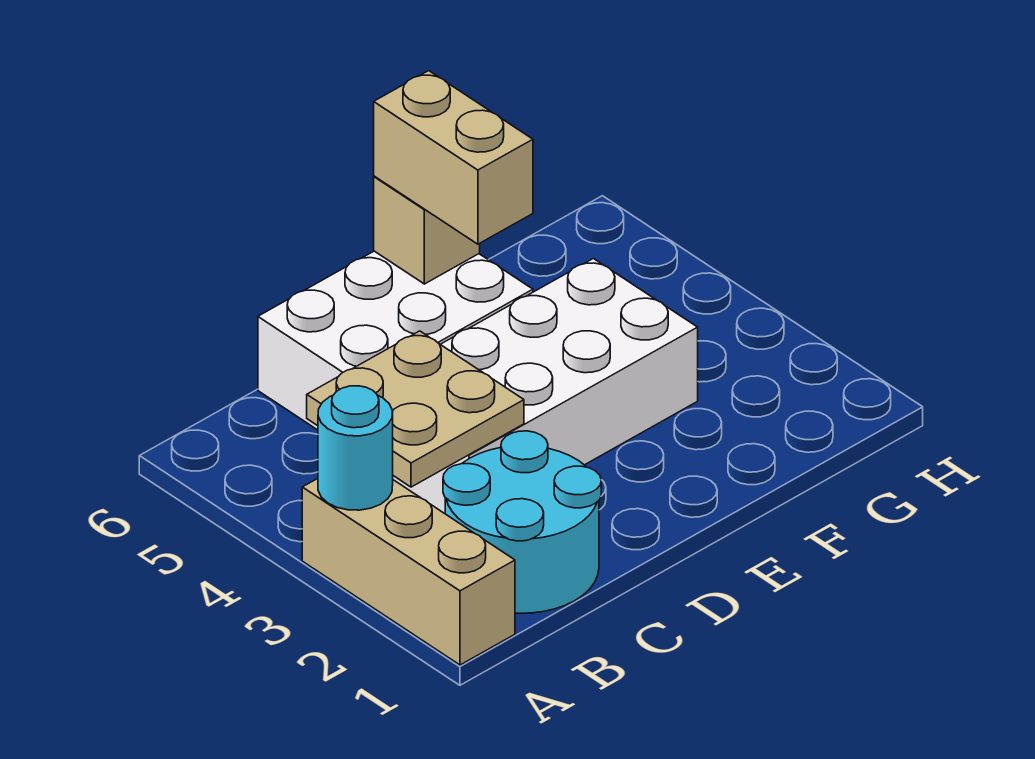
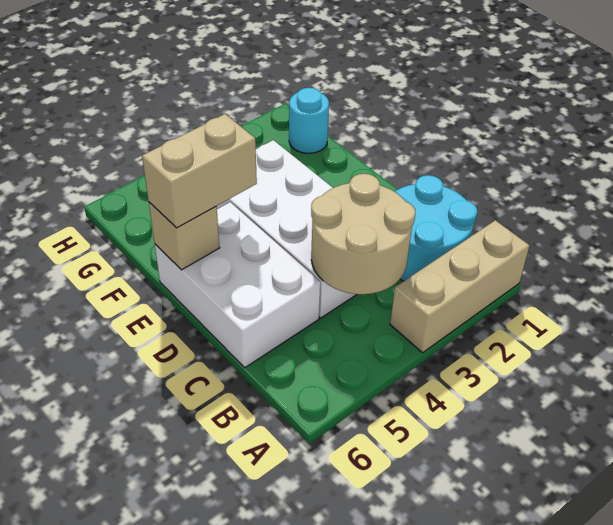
cyan round brick A3 level 2 -> cyan round brick G1 level 1
tan plate B3:C4 level 2 -> tan round brick B3:C4 level 2

